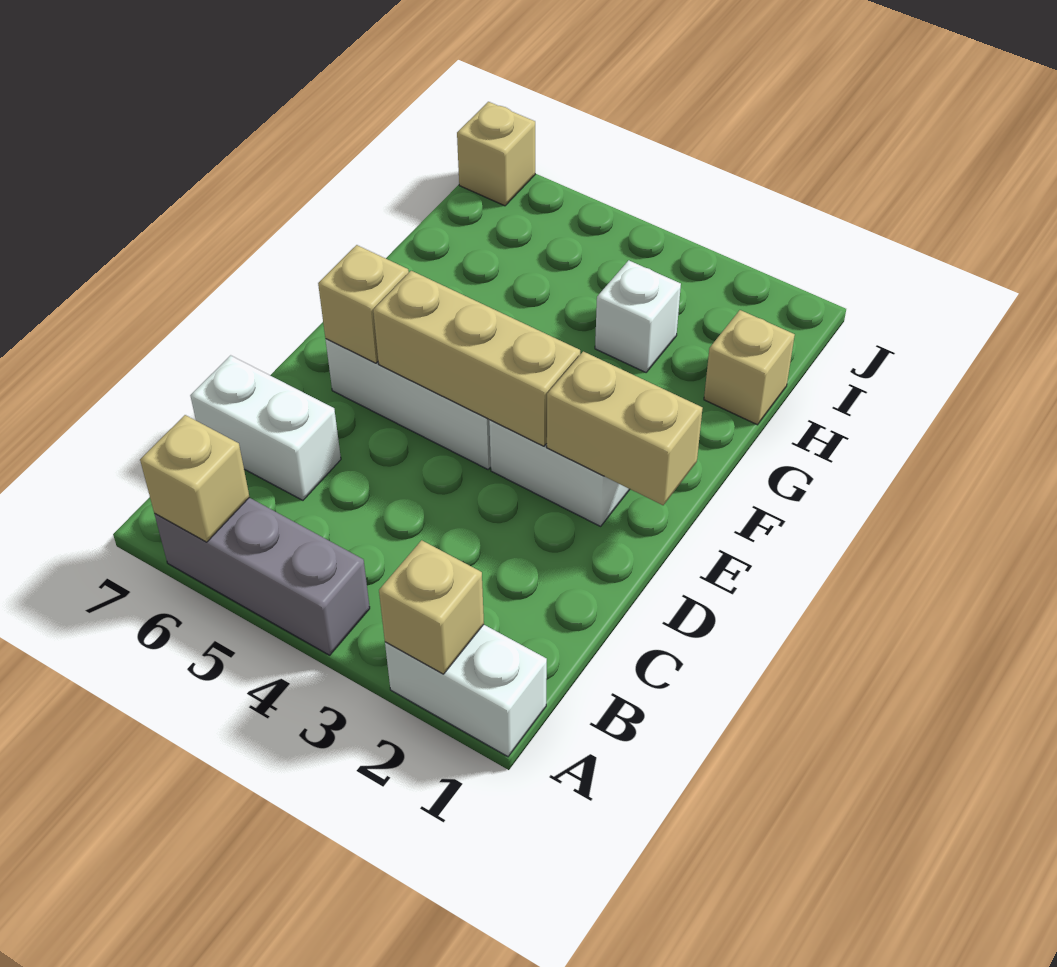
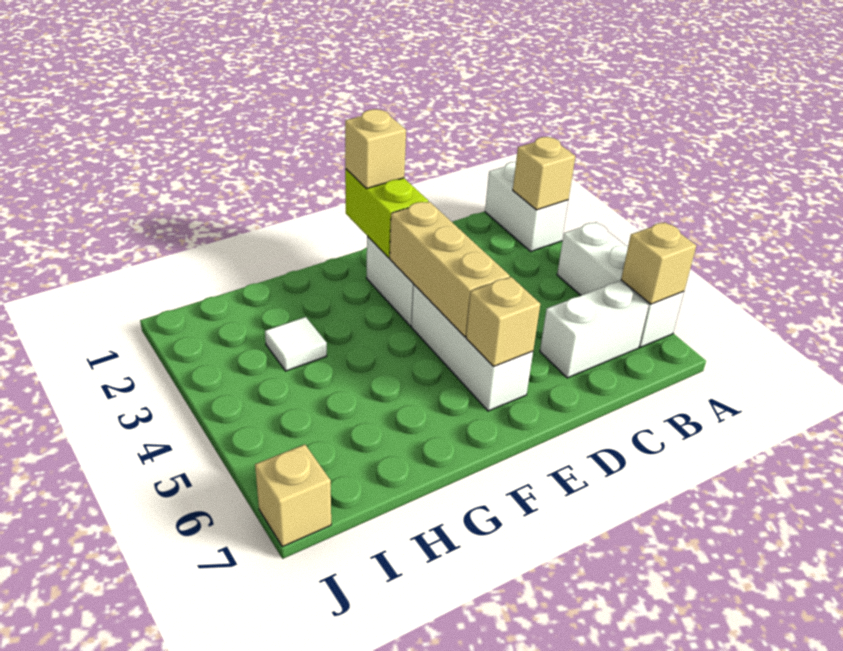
grey brick A4:A6 level 1 -> white brick A4:A6 level 1
white brick C6:C7 level 1 -> white brick B6:C6 level 1
tan brick E1:E2 level 2 -> lime brick E1:E2 level 2
tan brick H1 level 1 -> tan brick E1 level 3
white brick H3 level 1 -> white tile H3 level 1

